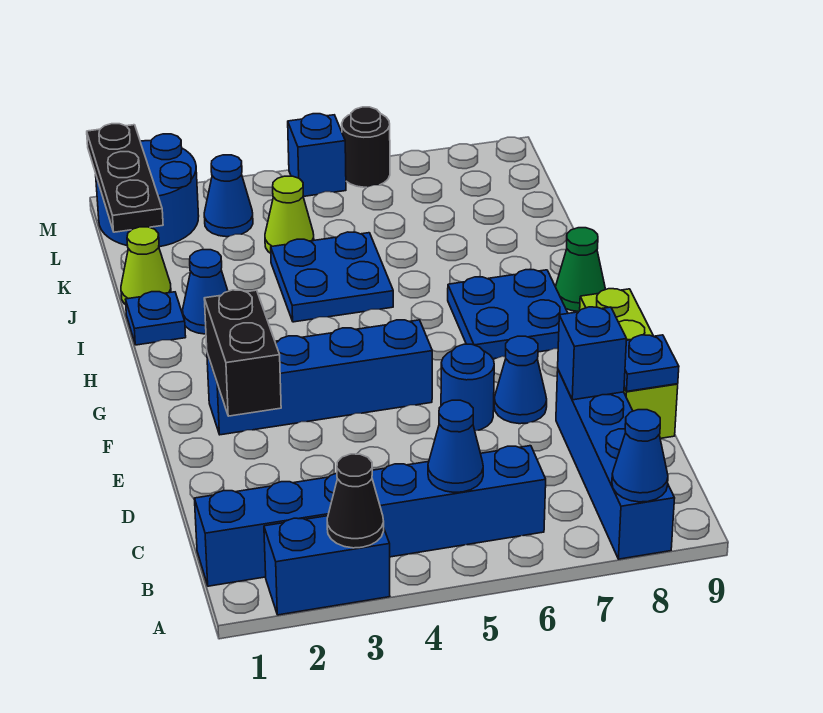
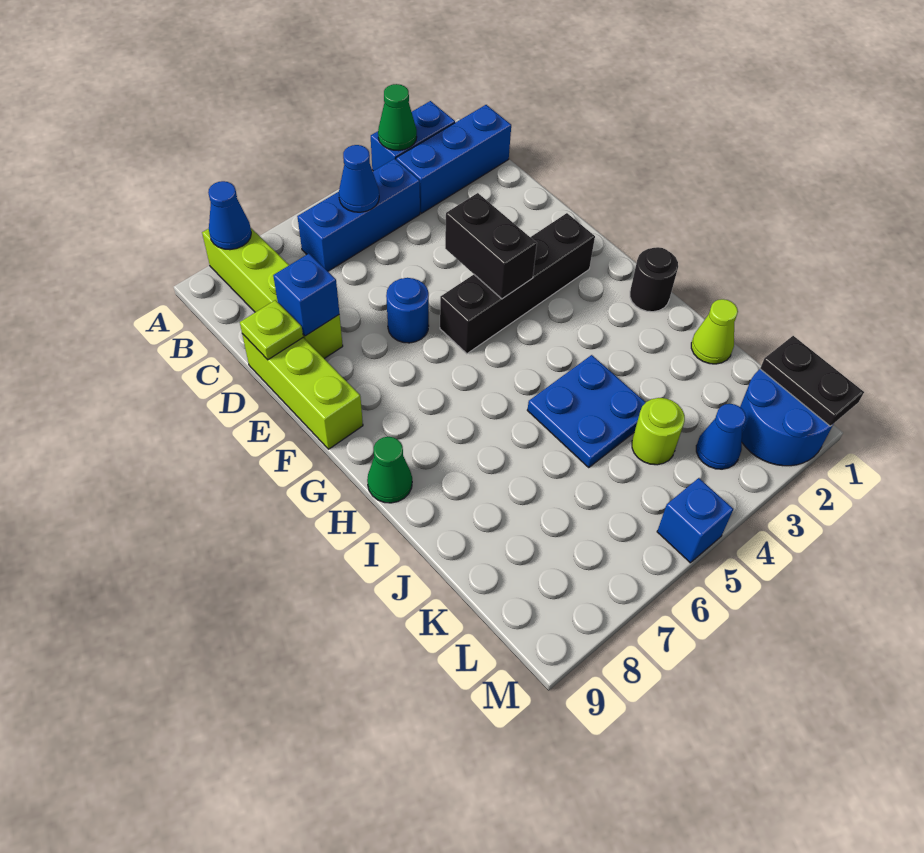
black cone A3 level 2 -> green cone A3 level 2
blue brick A8:D8 level 1 -> lime brick A8:D8 level 1
blue plate D9 level 2 -> lime plate D9 level 2
black brick E2:F2 level 2 -> black brick E4:F4 level 2
blue cone E7 level 1 -> none
blue brick F2:F5 level 1 -> black brick F2:F5 level 1
blue plate G7:H8 level 1 -> none
blue plate I1 level 1 -> none
blue cone I2 level 1 -> none
black plate K1:M1 level 2 -> black plate L1:M1 level 2
lime cone K4 level 1 -> lime round brick K4 level 1
black round brick M6 level 1 -> black round brick H1 level 1

